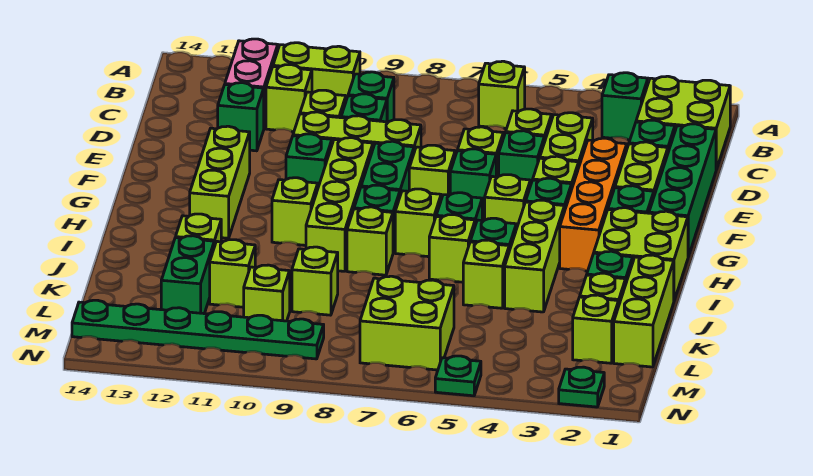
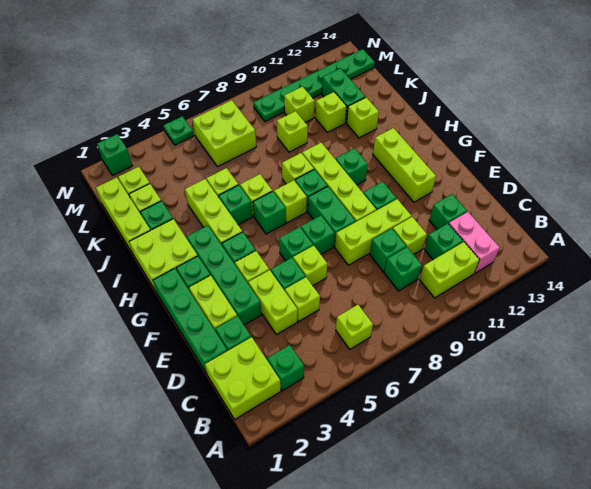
lime brick C11 level 1 -> green brick C11 level 1
orange brick E3:H3 level 1 -> green brick E3:H3 level 1
lime brick F7 level 1 -> green brick F7 level 1
lime brick G5 level 1 -> none
lime brick H10 level 1 -> green brick H10 level 1
green plate N2 level 1 -> green brick N2 level 1

